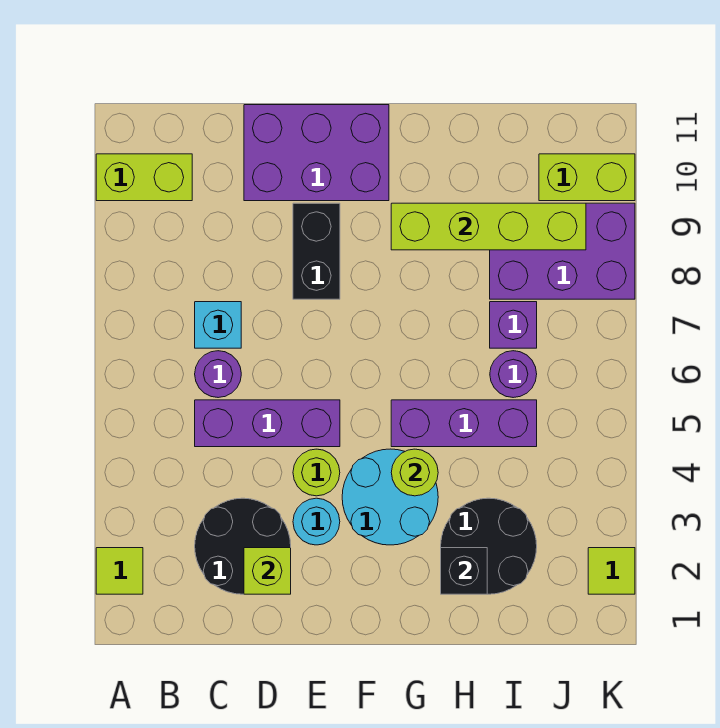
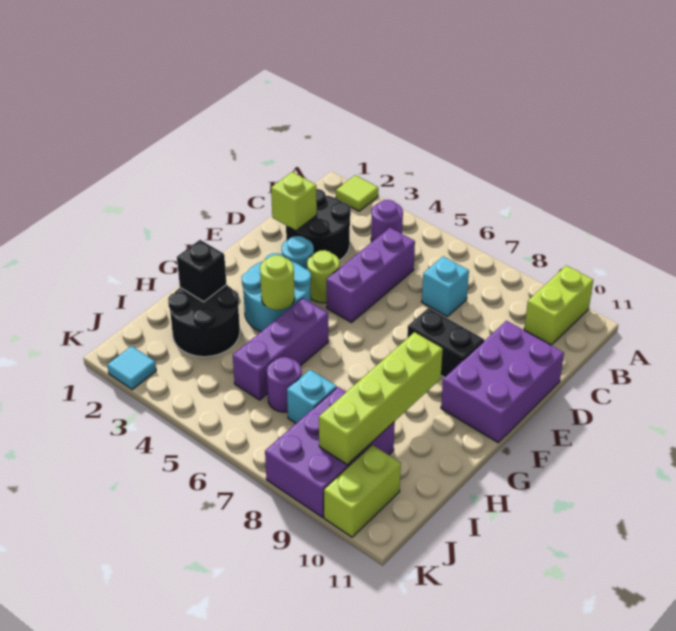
purple round brick C6 level 1 -> purple round brick B4 level 1
purple brick I7 level 1 -> cyan brick I7 level 1
lime tile K2 level 1 -> cyan tile K2 level 1

